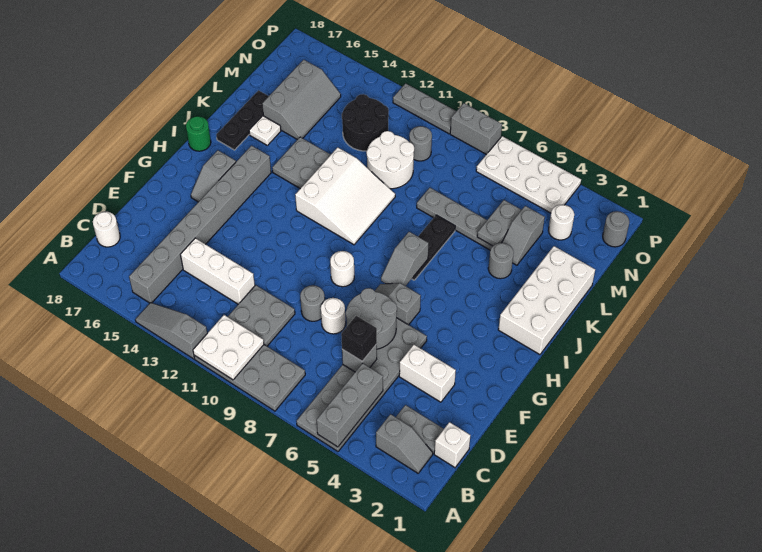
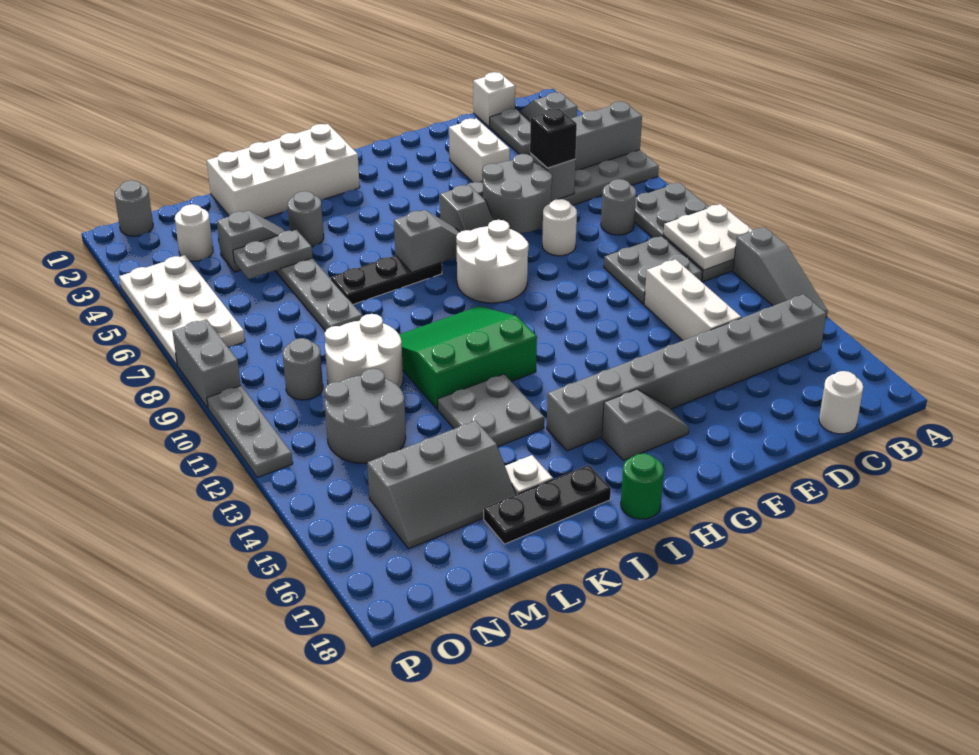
grey round brick E9 level 1 -> grey round brick C8 level 1
white round brick G9 level 1 -> white round brick G8:H9 level 1
white slope I10:K12 level 1 top 12 -> green slope I10:K12 level 1 top 12
grey slope L15:N16 level 1 top 16 -> grey slope L15:N16 level 1 top 15
black round brick M12:N13 level 1 -> grey round brick M12:N13 level 1

